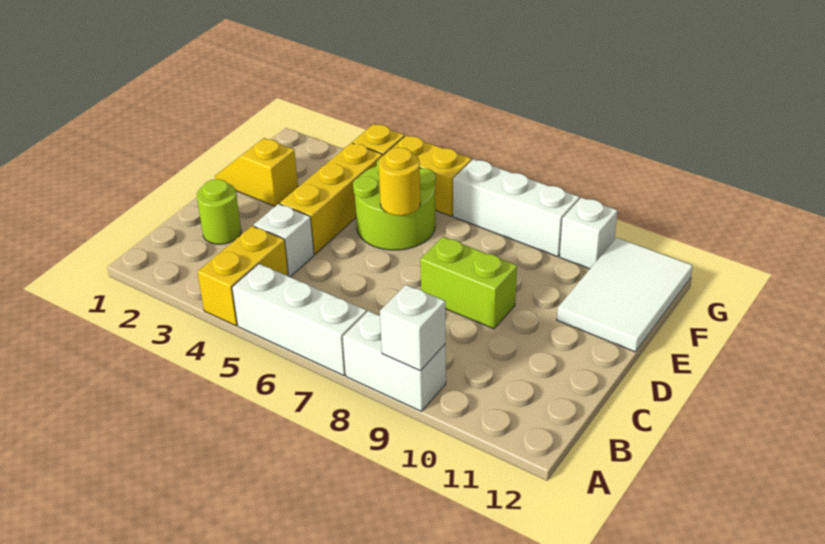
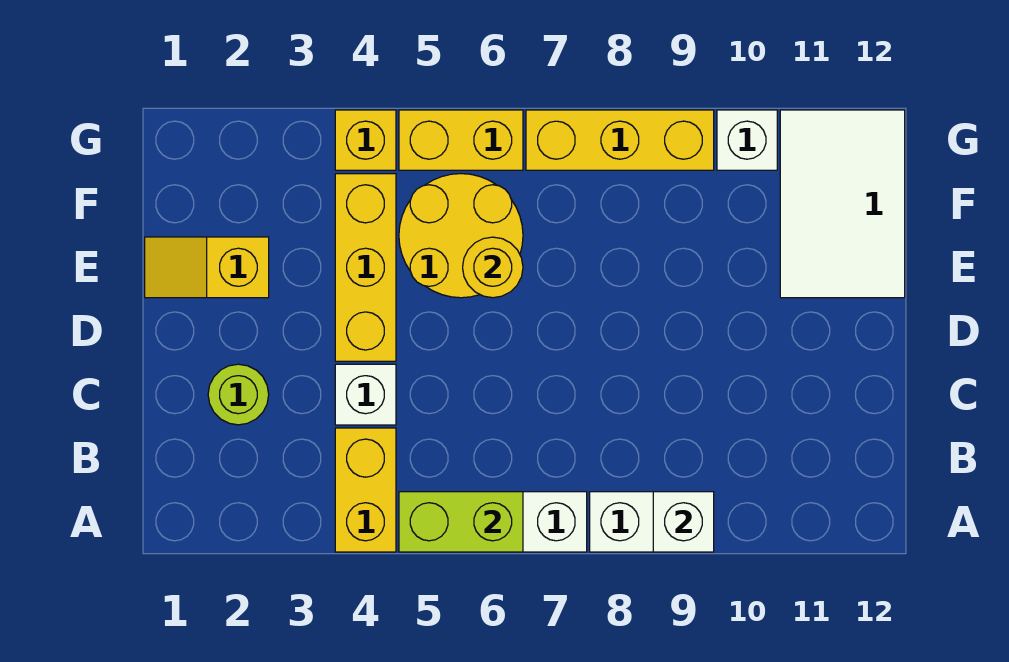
lime brick D8:D9 level 1 -> lime brick A5:A6 level 2
lime round brick E5:F6 level 1 -> yellow round brick E5:F6 level 1
white brick G7:G9 level 1 -> yellow brick G7:G9 level 1

